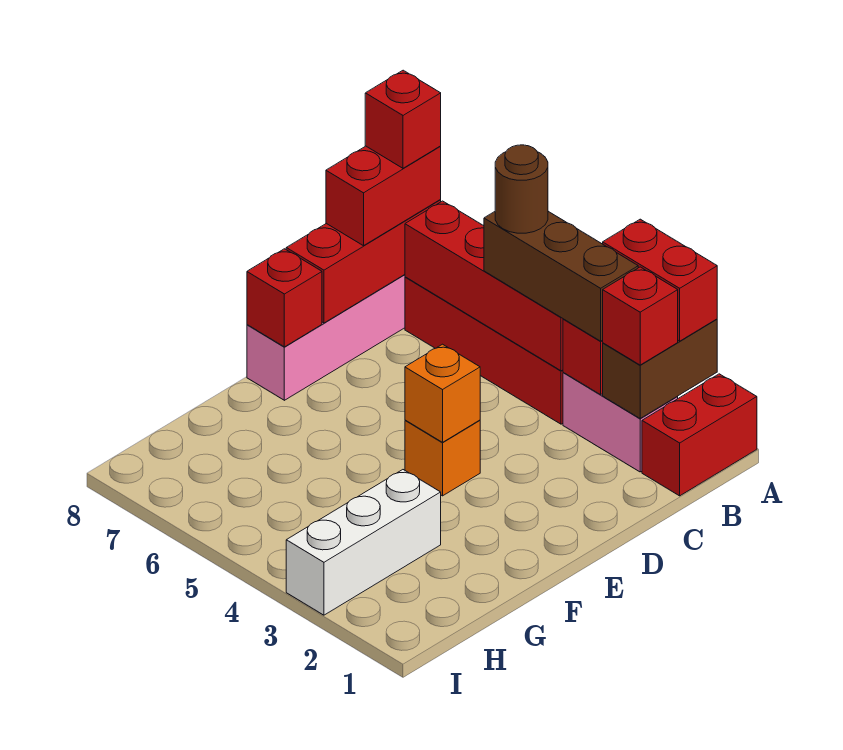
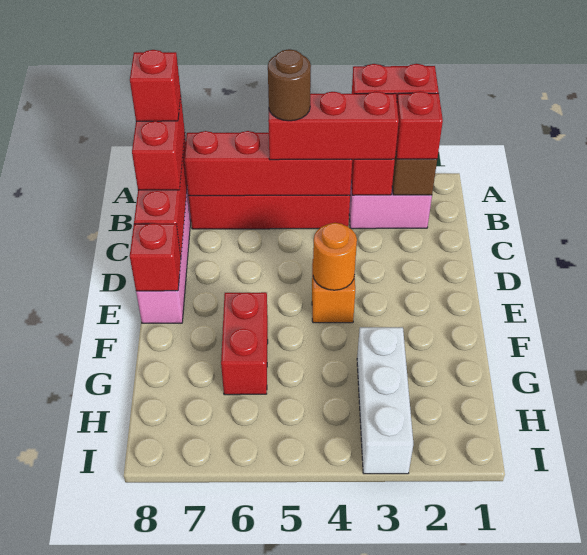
red brick A1:B1 level 1 -> red brick F6:G6 level 1
brown brick B3:B5 level 3 -> red brick B3:B5 level 3
orange brick E4 level 2 -> orange round brick E4 level 2

